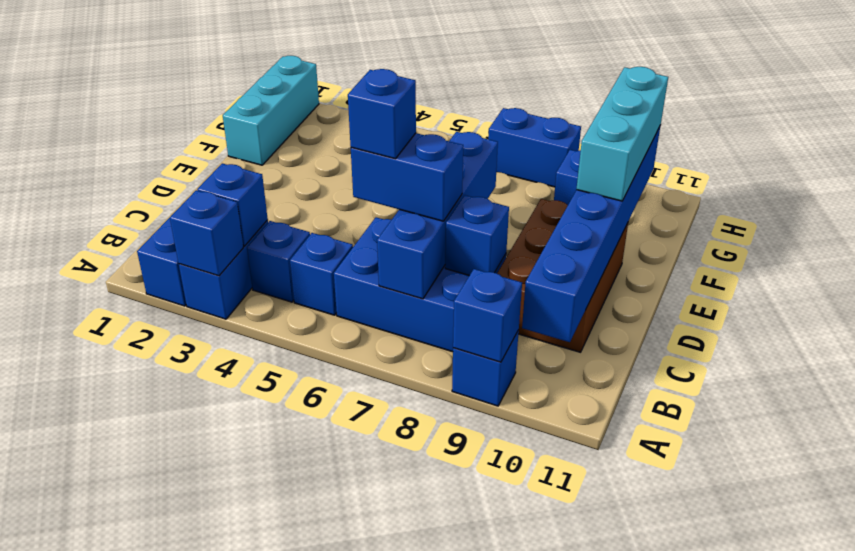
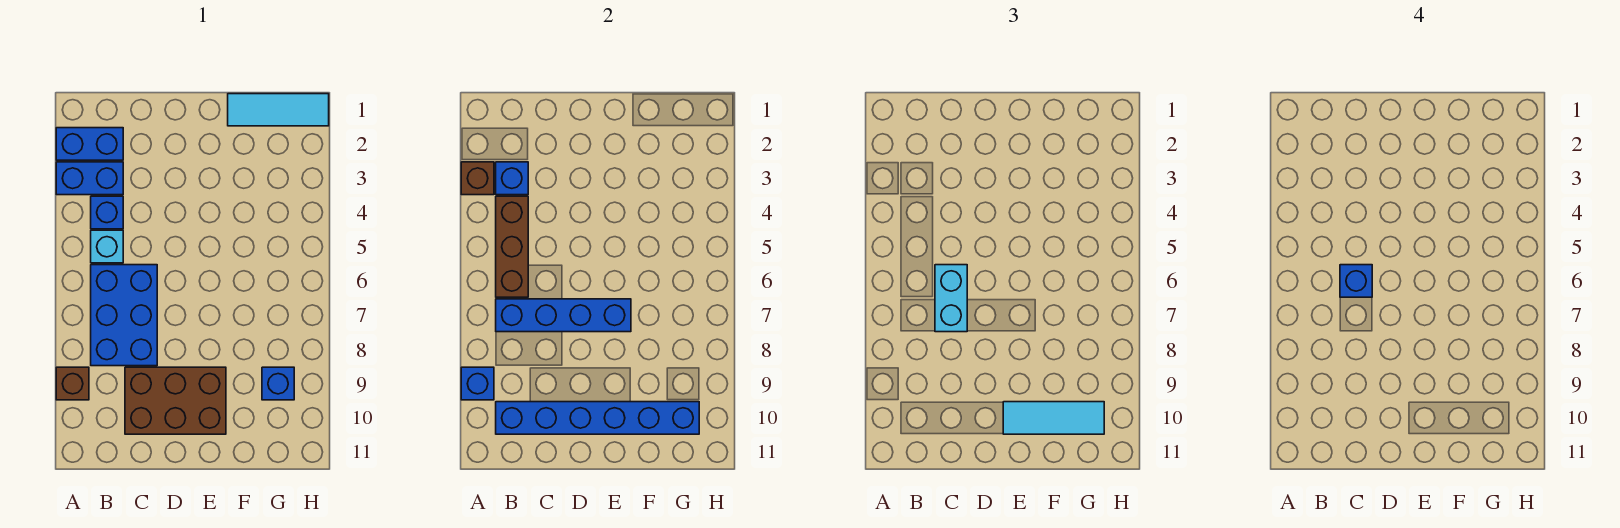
blue brick A3 level 2 -> brown brick A3 level 2
blue brick A9 level 1 -> brown brick A9 level 1
none -> brown brick B4:B6 level 2
blue brick B5 level 1 -> cyan brick B5 level 1
blue brick C6:C7 level 3 -> cyan brick C6:C7 level 3
blue brick C8 level 2 -> none
cyan brick E10:G10 level 3 -> cyan tile E10:G10 level 3
cyan brick F1:H1 level 1 -> cyan tile F1:H1 level 1
blue brick H7:H8 level 1 -> none

